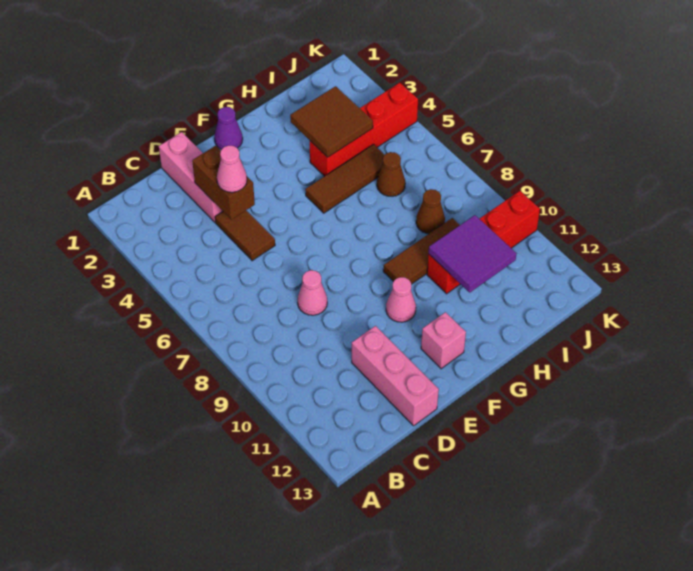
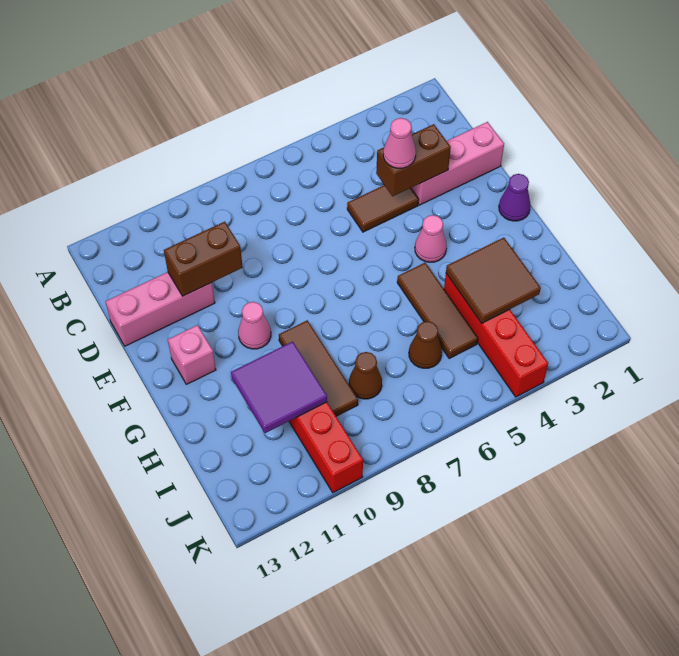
pink cone D8 level 1 -> pink cone F4 level 1
none -> brown brick D10:D11 level 2

